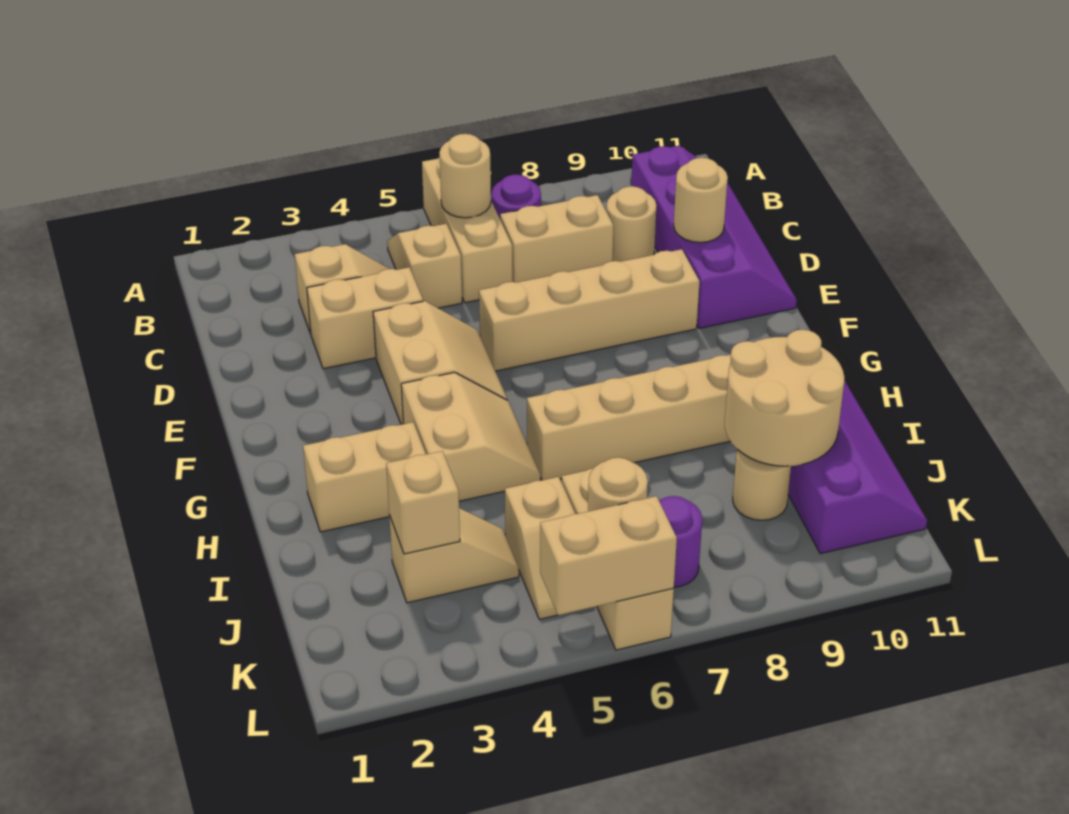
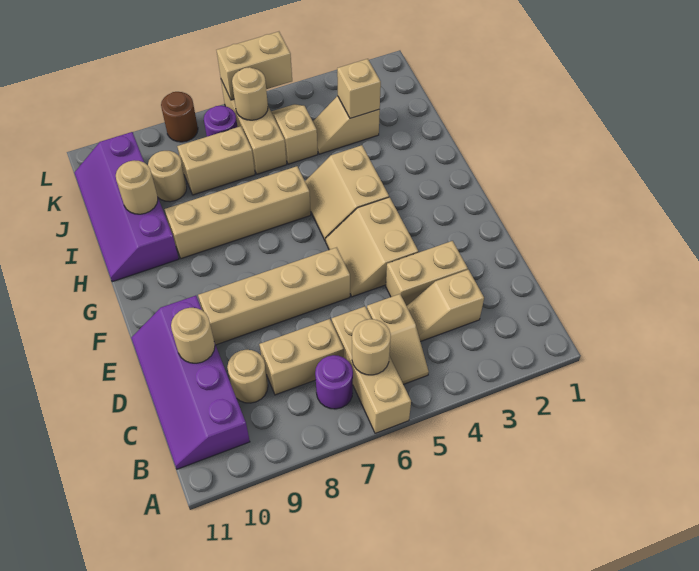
tan brick H2:H3 level 1 -> tan brick J7:J8 level 1
tan round brick I9:J10 level 2 -> tan round brick I10 level 2
none -> brown round brick L8 level 1

